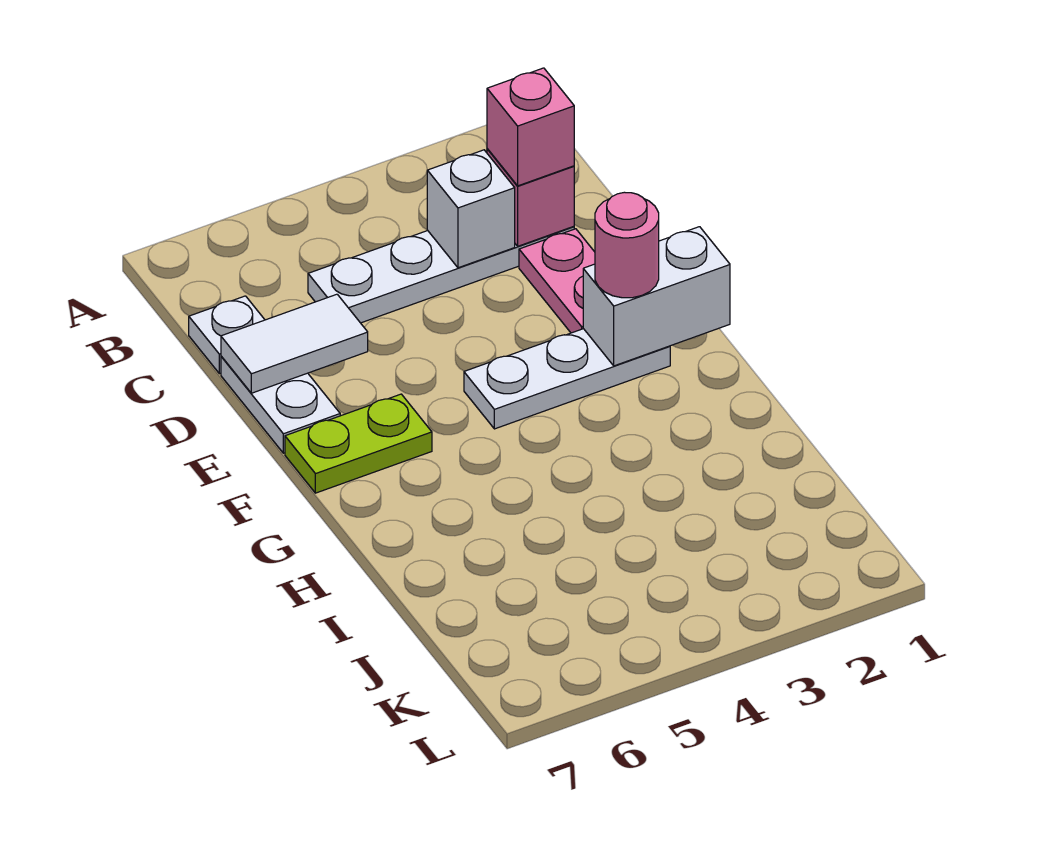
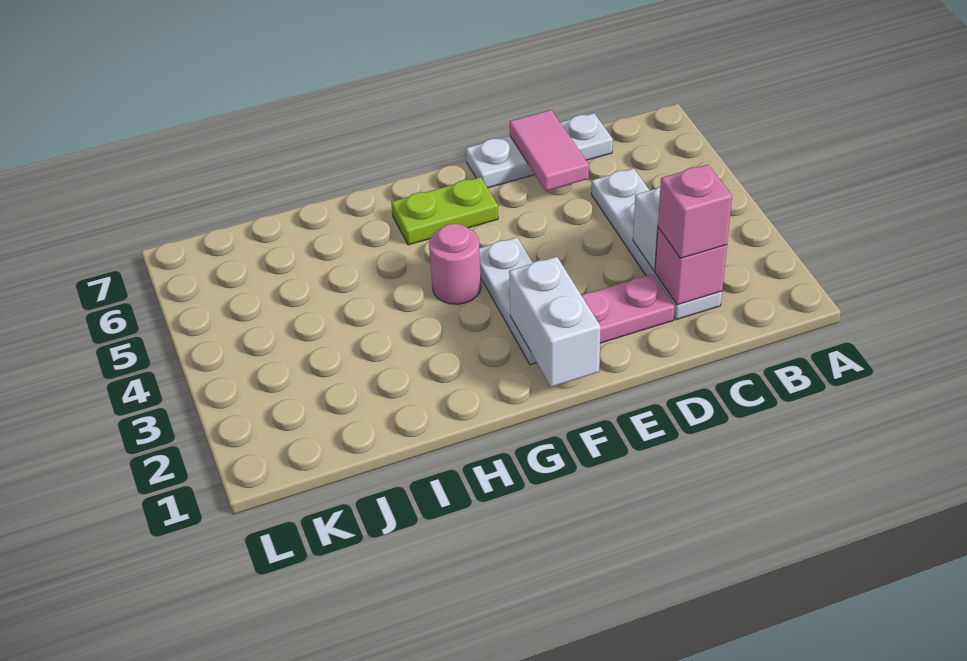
white tile D6:D7 level 2 -> pink tile D6:D7 level 2
pink round brick F2 level 3 -> pink round brick G4 level 1
lime plate F6:F7 level 1 -> lime plate F6:G6 level 1

